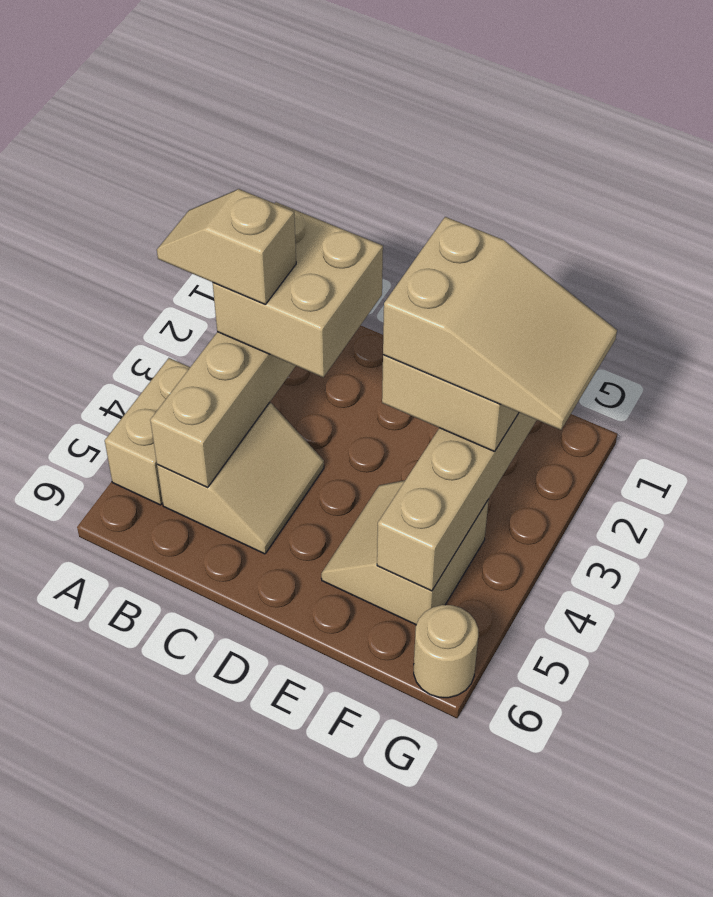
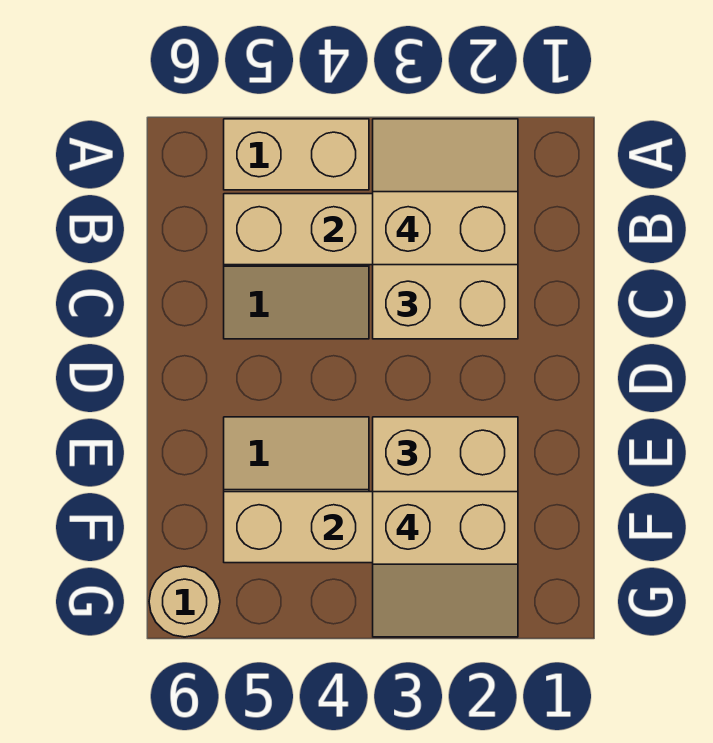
tan slope A3:B3 level 4 top B -> tan slope A2:B3 level 4 top B
tan slope E2:G3 level 4 top E -> tan slope F2:G3 level 4 top F

